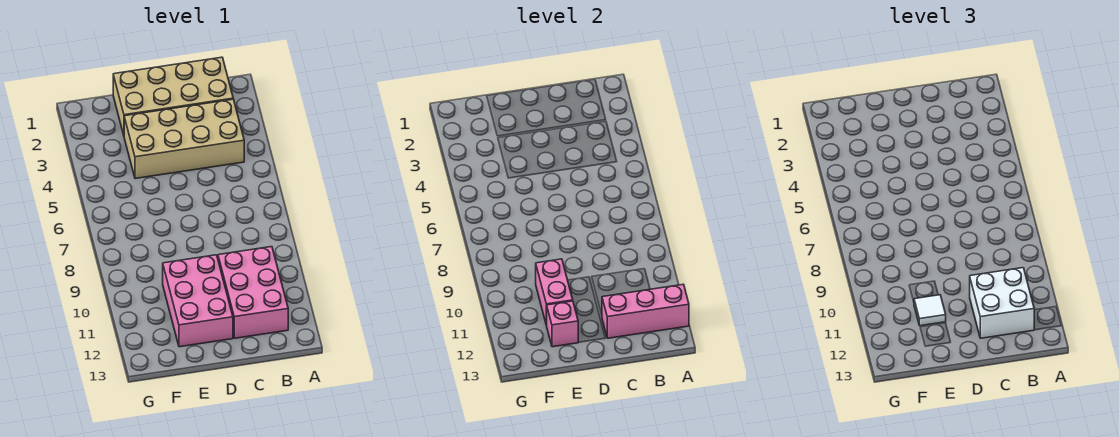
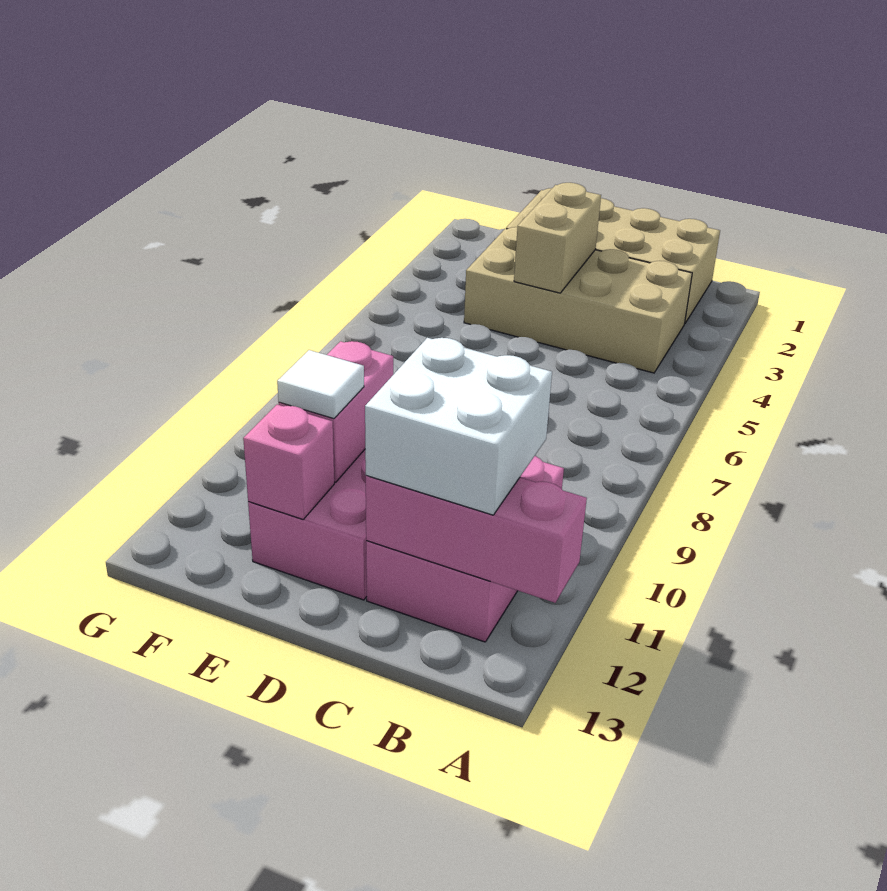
none -> tan brick D3:D4 level 2

